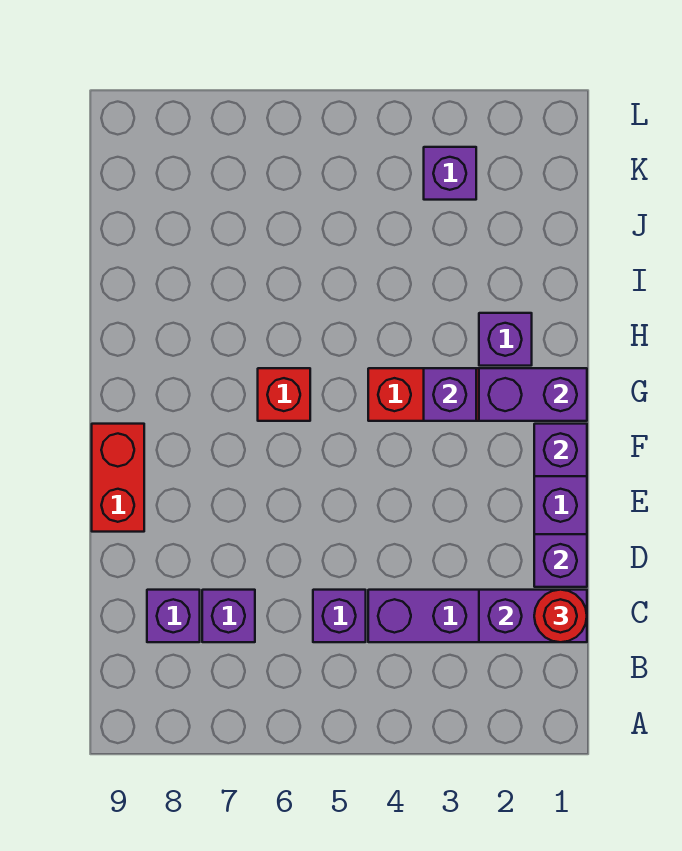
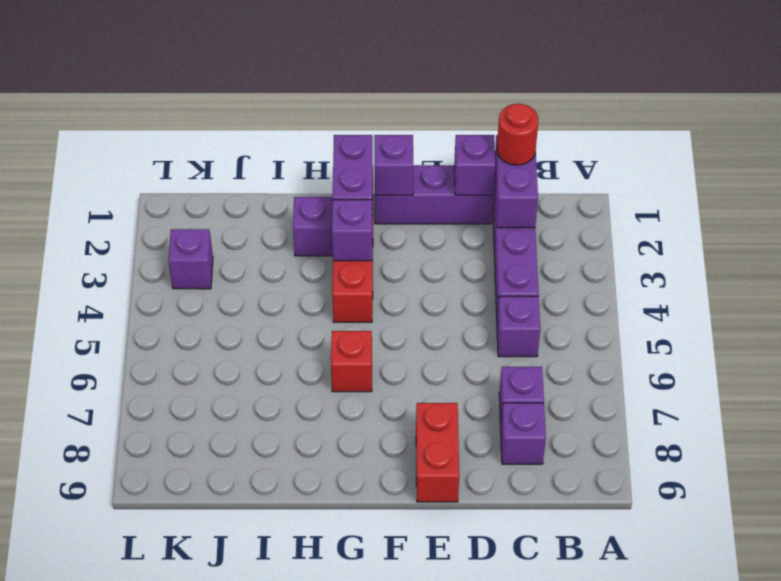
red brick E9:F9 level 1 -> red brick E8:E9 level 1

